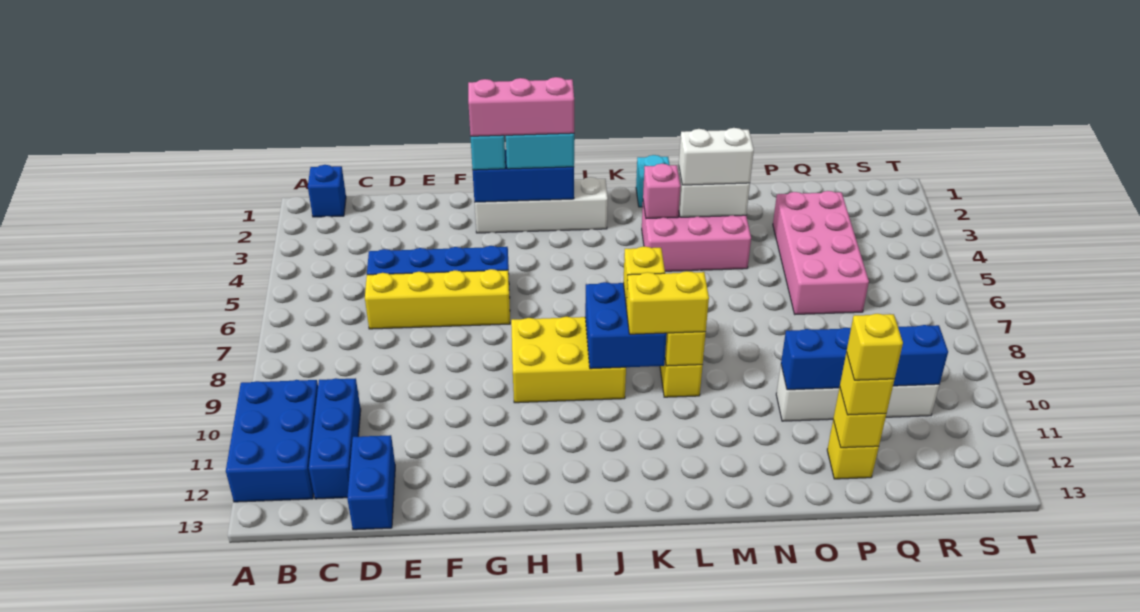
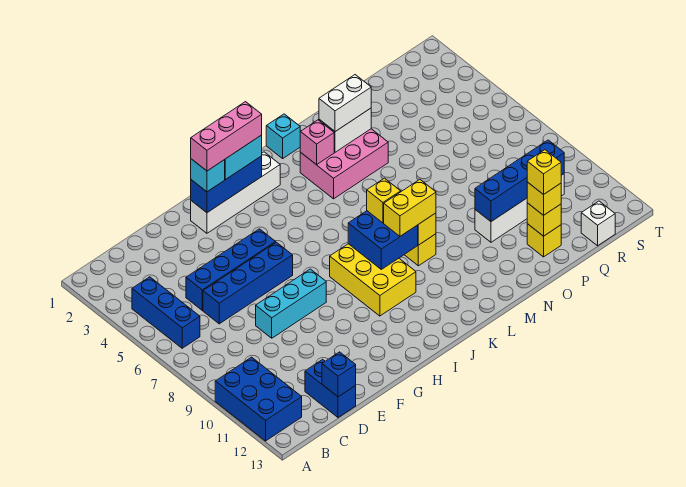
blue brick B1 level 1 -> blue brick D13 level 2
blue brick C10:C12 level 1 -> blue brick B4:B6 level 1
yellow brick D6:G6 level 1 -> blue brick D6:G6 level 1
none -> cyan brick E8:G8 level 1
yellow brick H8:J9 level 1 -> yellow brick I8:J10 level 1
pink brick P3:Q6 level 1 -> none
none -> white brick R13 level 1

